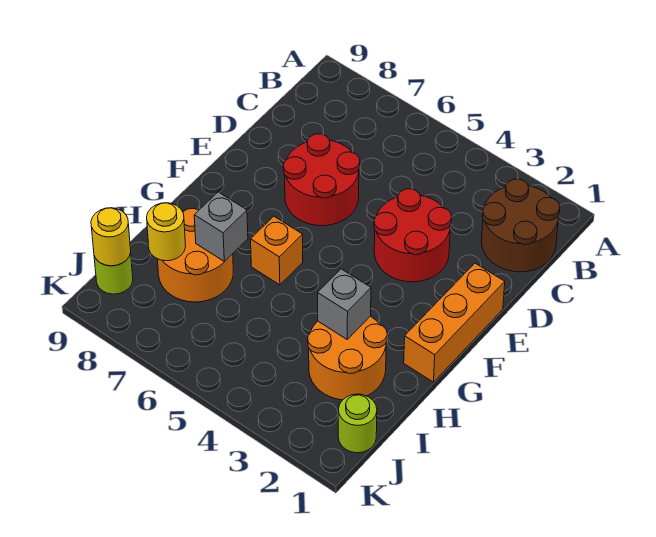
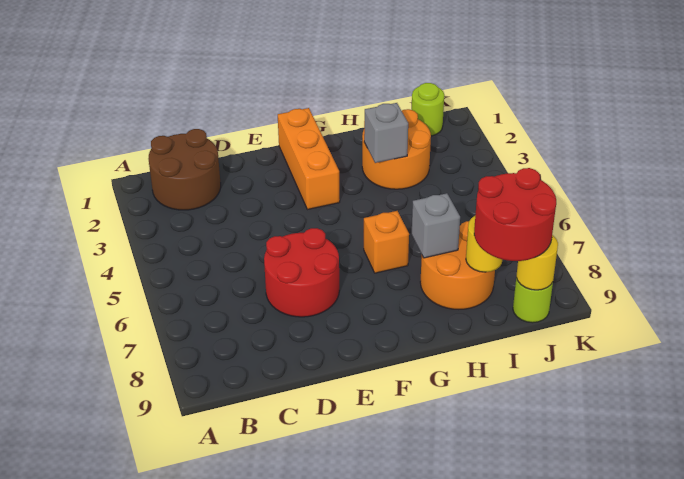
red round brick D3:E4 level 1 -> red round brick I8:J9 level 3
orange brick E1:G1 level 1 -> orange brick F1:F3 level 1

